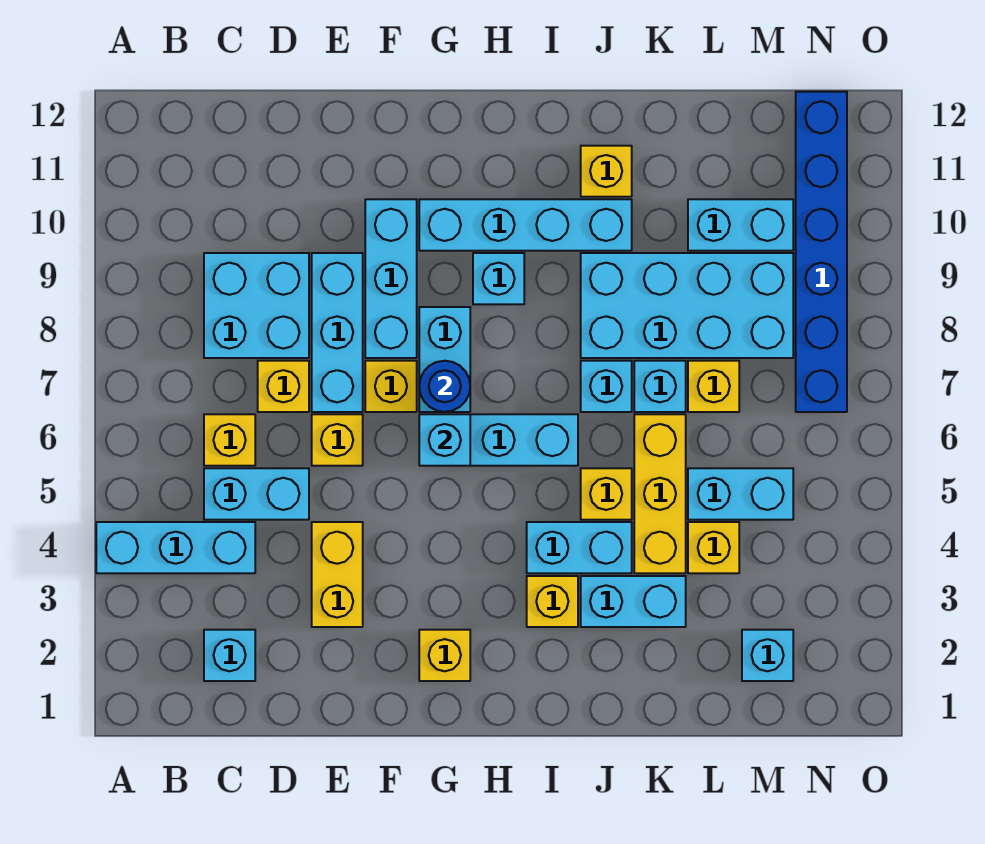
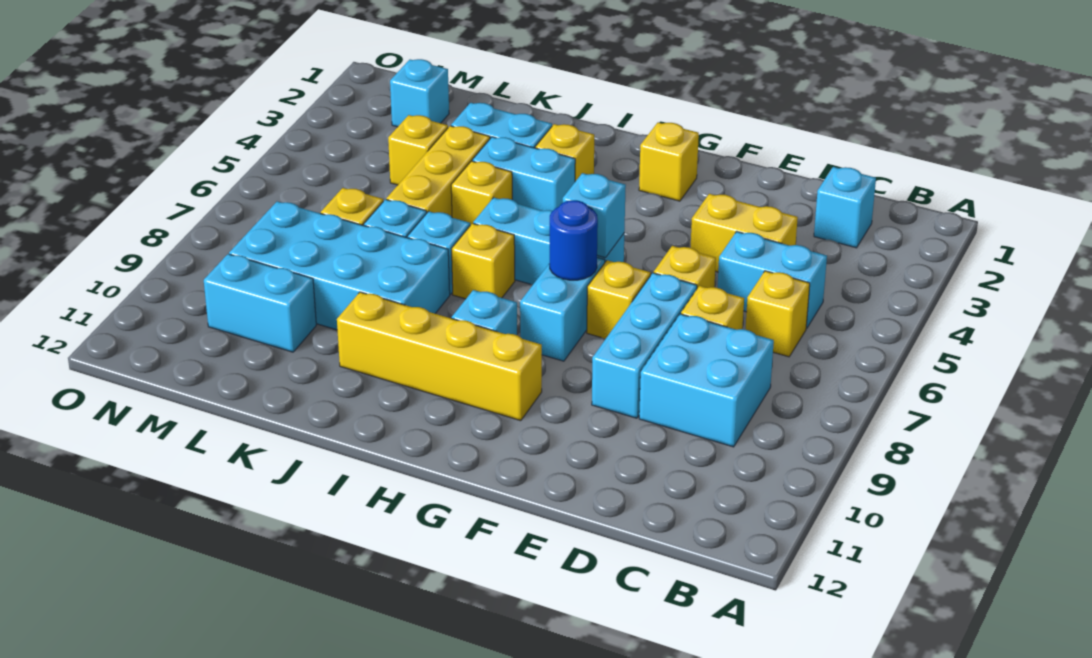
cyan brick A4:C4 level 1 -> none
yellow brick E3:E4 level 1 -> yellow brick D4:E4 level 1
cyan brick F8:F10 level 1 -> none
cyan brick G10:J10 level 1 -> yellow brick G10:J10 level 1
yellow brick J11 level 1 -> yellow brick I7 level 1
cyan brick L5:M5 level 1 -> none
blue brick N7:N12 level 1 -> none

